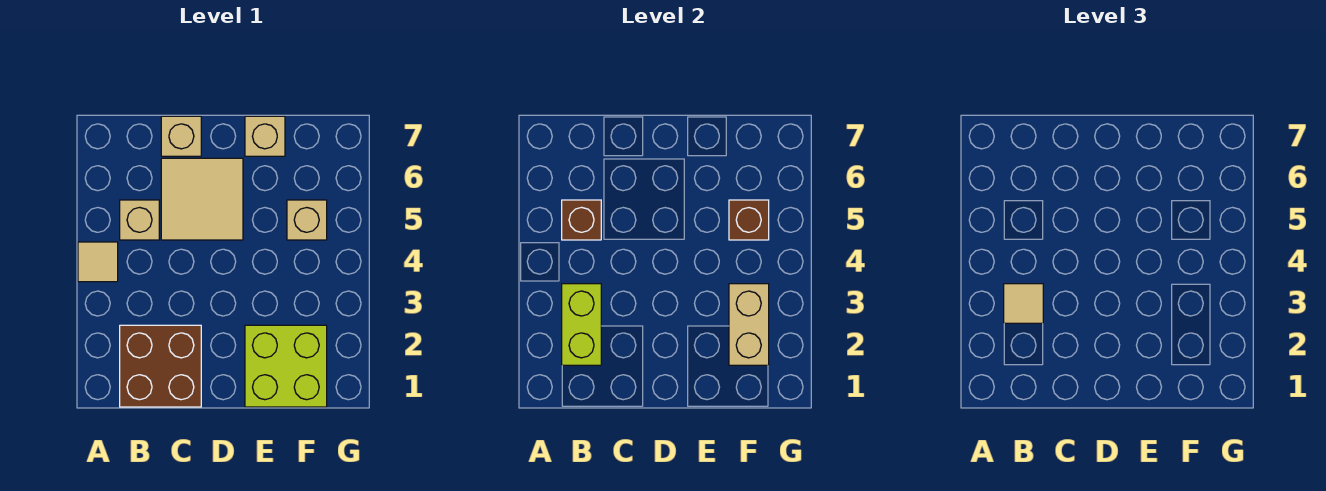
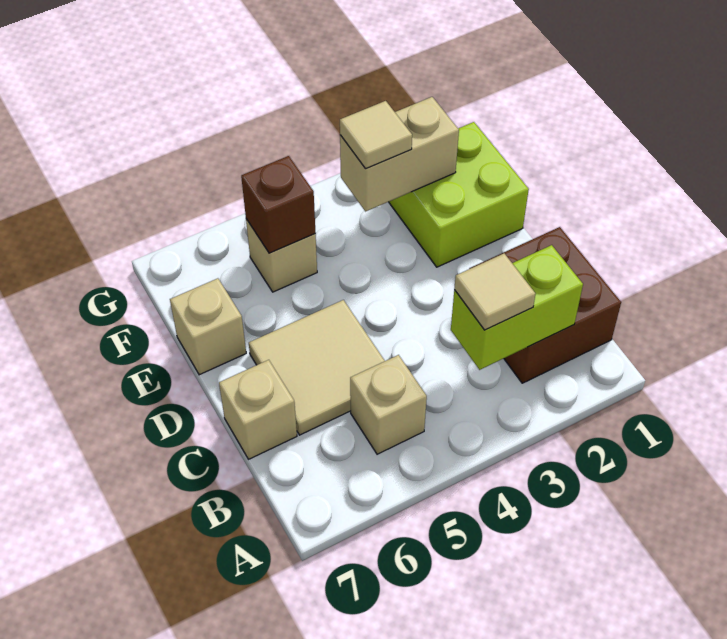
tan tile A4 level 1 -> tan tile F3 level 3
brown brick B5 level 2 -> none

